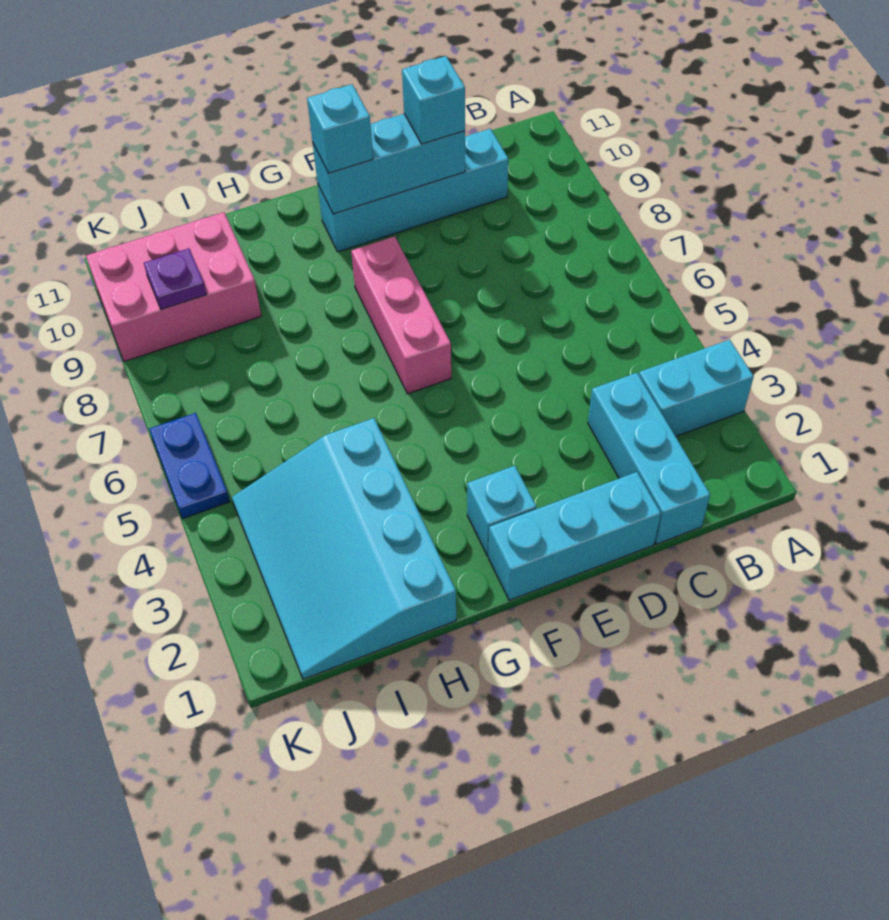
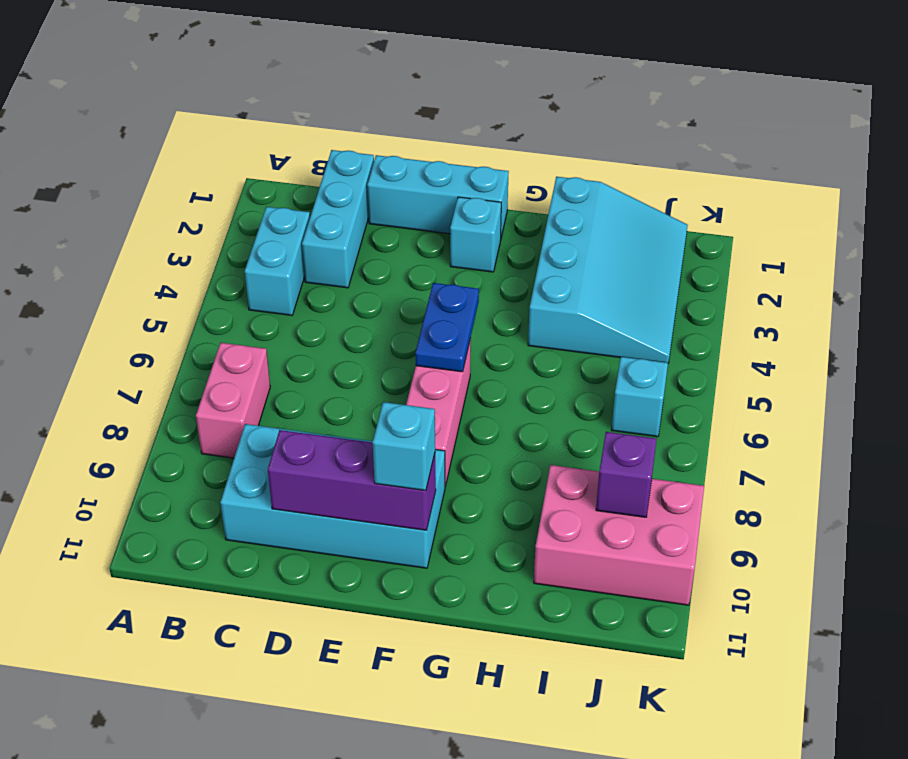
cyan brick A3:B3 level 1 -> cyan brick B3:B4 level 1
none -> pink brick B7:B8 level 1
cyan brick C10:F10 level 1 -> cyan brick C9:F10 level 1
cyan brick D10:F10 level 2 -> purple brick D10:F10 level 2
cyan brick D10 level 3 -> cyan brick J6 level 1
purple plate J9 level 2 -> purple brick J9 level 2
blue plate K5:K6 level 1 -> blue plate F5:F6 level 2

